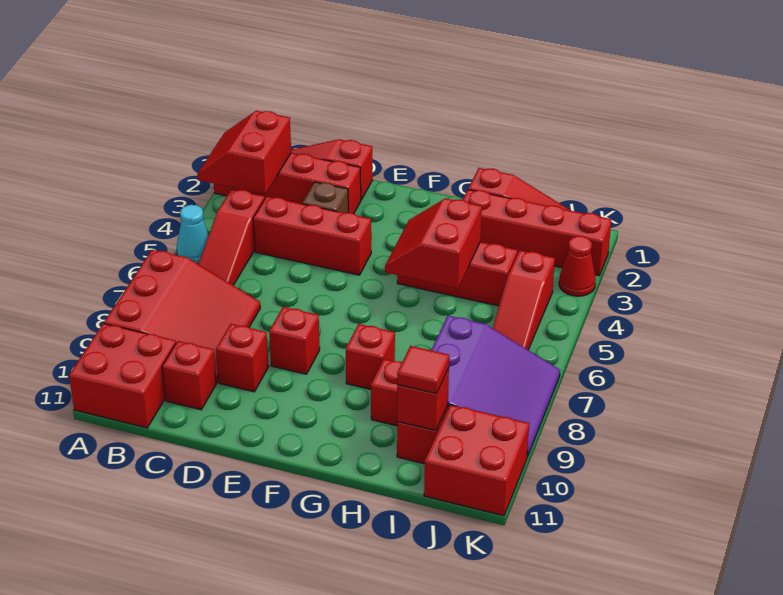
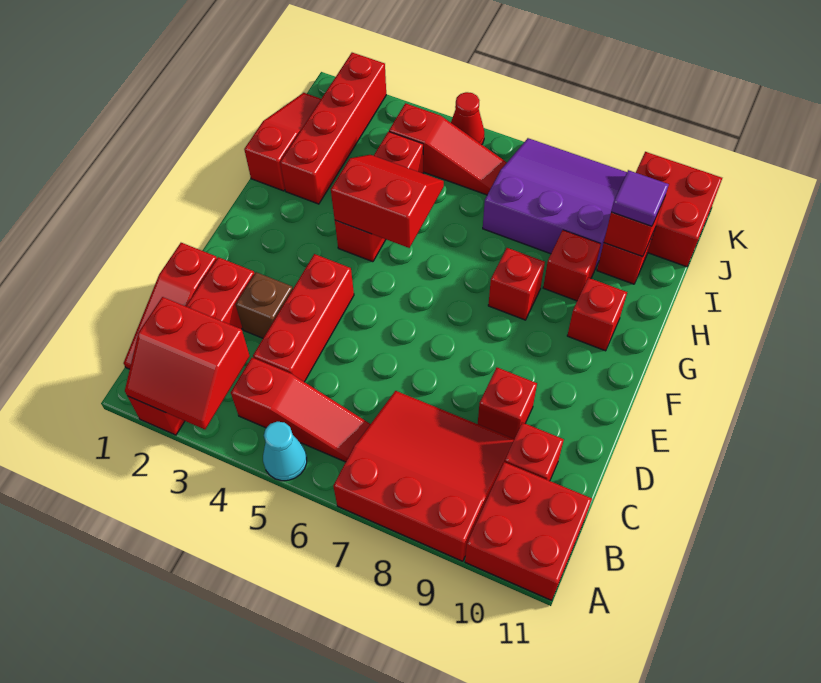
red brick E8 level 1 -> red brick G10 level 1
red slope G4:H5 level 2 top H -> red slope G4:H5 level 2 top G
red tile I10 level 3 -> purple tile I10 level 3
red cone K3 level 1 -> red cone K5 level 1

